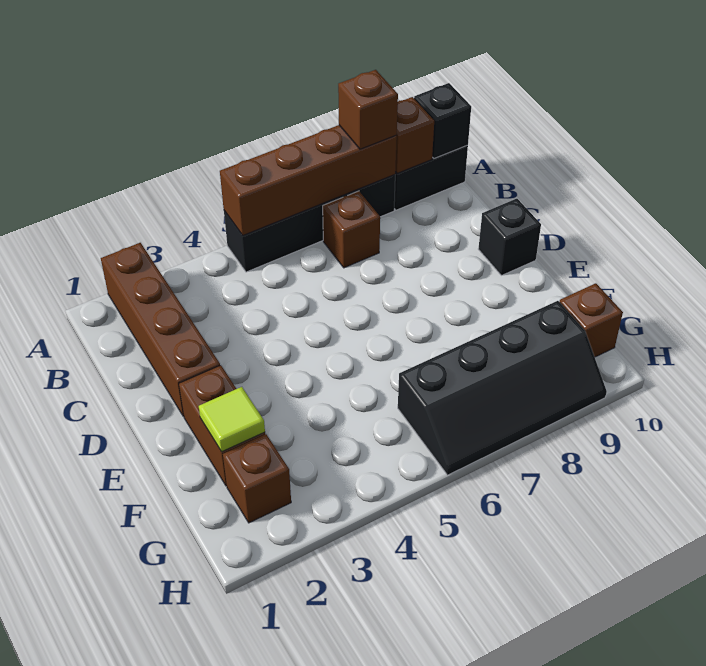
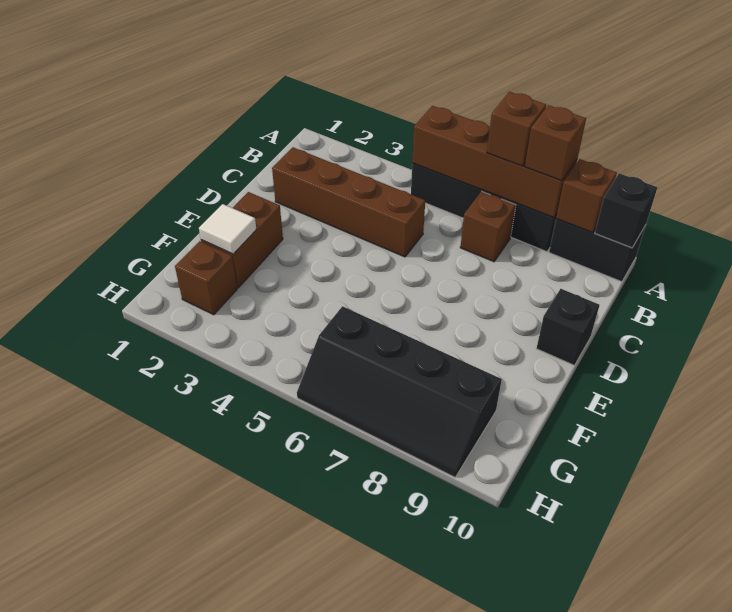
brown brick A2:D2 level 1 -> brown brick C2:C5 level 1
lime tile F2 level 2 -> white tile F2 level 2
brown brick G10 level 1 -> brown brick A7 level 3

